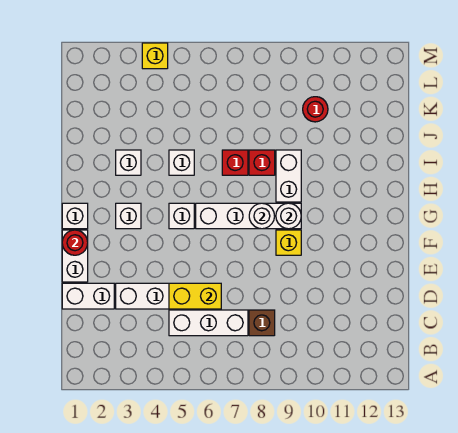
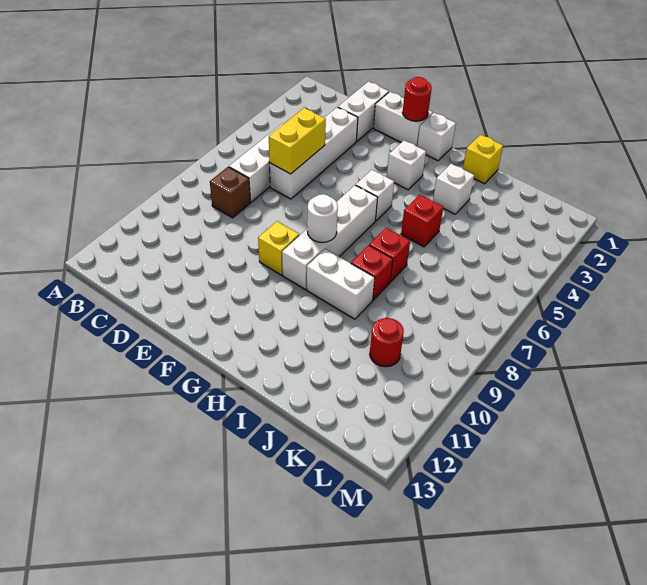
white round brick G9 level 2 -> none
white brick I5 level 1 -> red brick I5 level 1
yellow brick M4 level 1 -> yellow brick I1 level 1

